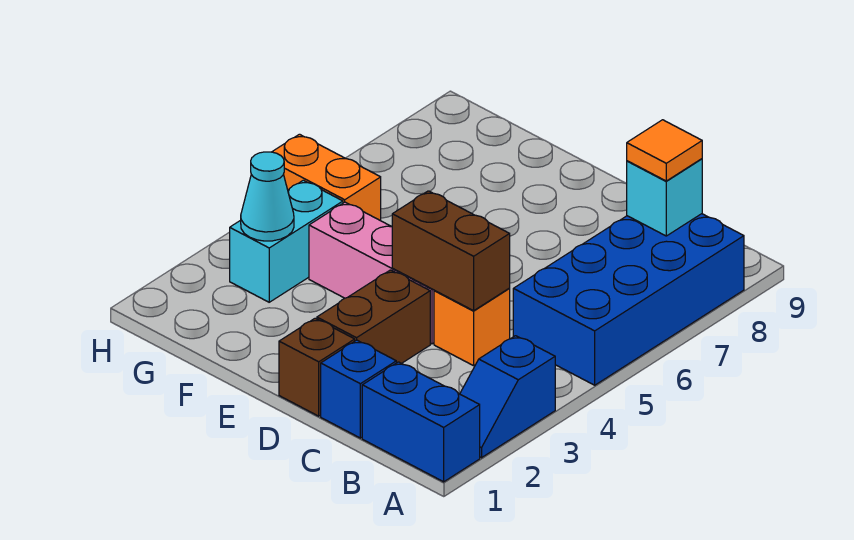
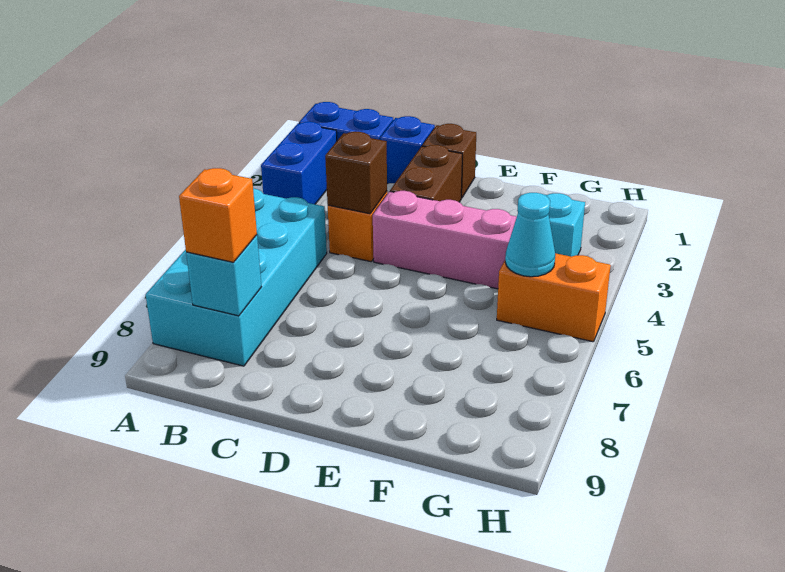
blue slope A2:A3 level 1 top 3 -> blue brick A2:A3 level 1
blue brick A5:B8 level 1 -> cyan brick A5:B8 level 1
orange tile B8 level 3 -> orange brick B8 level 3
brown brick C4:D4 level 2 -> brown brick C4 level 2
cyan brick G3:G4 level 1 -> cyan brick G3 level 1
cyan cone G3 level 2 -> cyan cone G5 level 2

